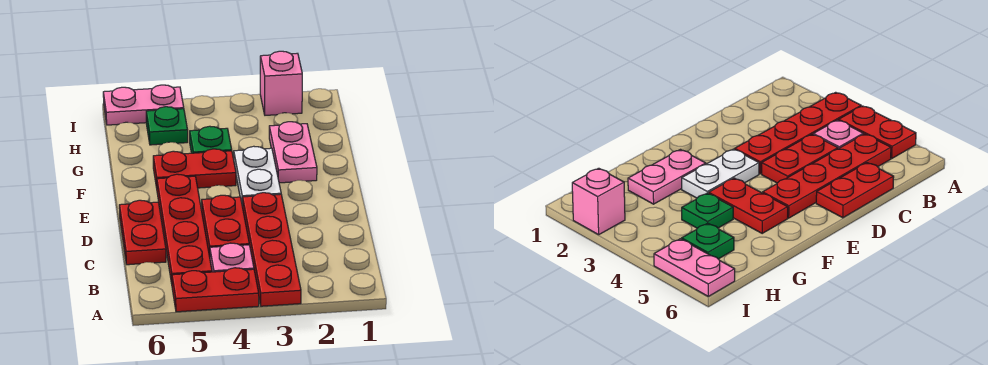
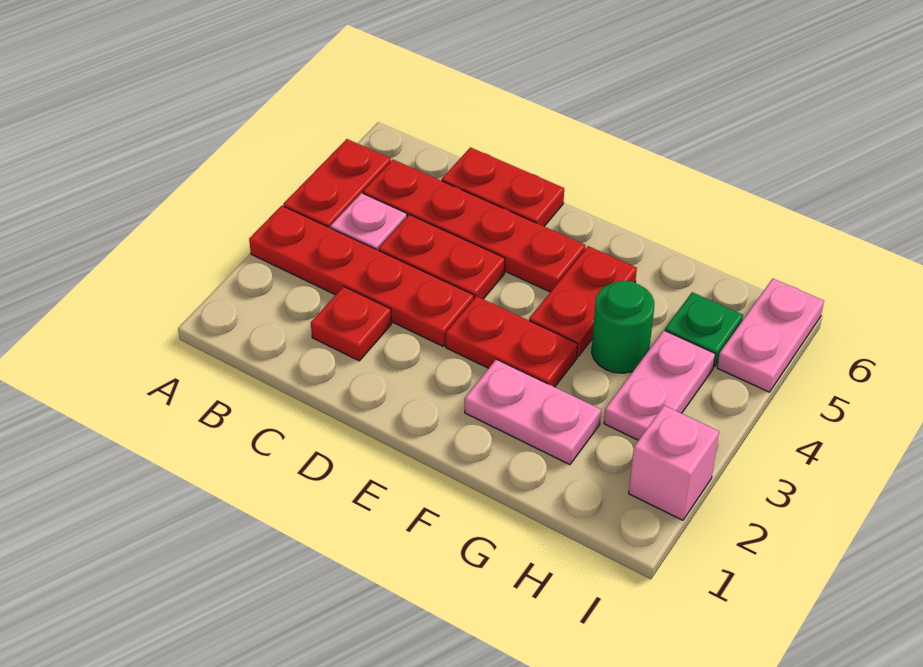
none -> red plate C2 level 1
white plate E3:F3 level 1 -> red plate E3:F3 level 1
green plate G4 level 1 -> green round brick G4 level 1
none -> pink plate H3:H4 level 1

